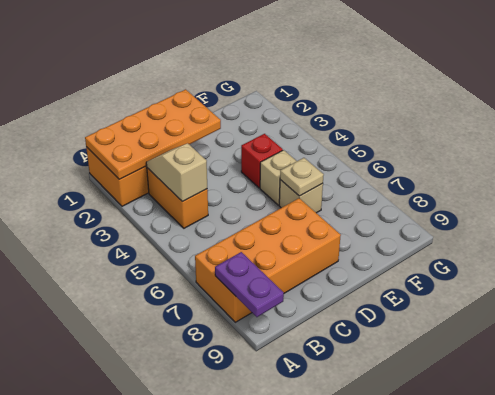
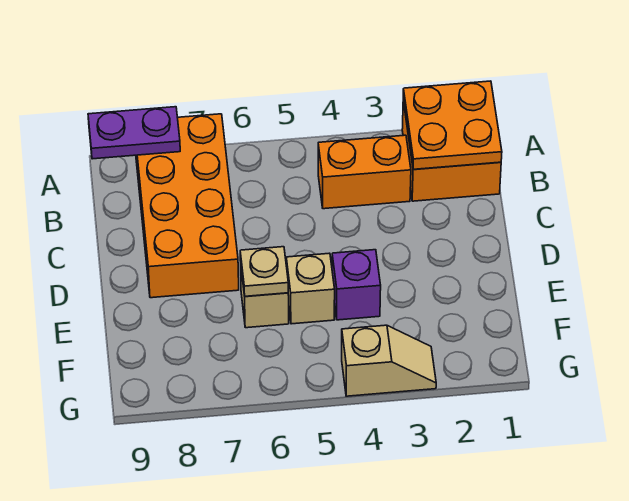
orange plate A1:D2 level 2 -> orange plate A1:B2 level 2
tan slope B3:B4 level 2 top 4 -> tan slope G3:G4 level 1 top 4
red brick E4 level 1 -> purple brick E4 level 1

